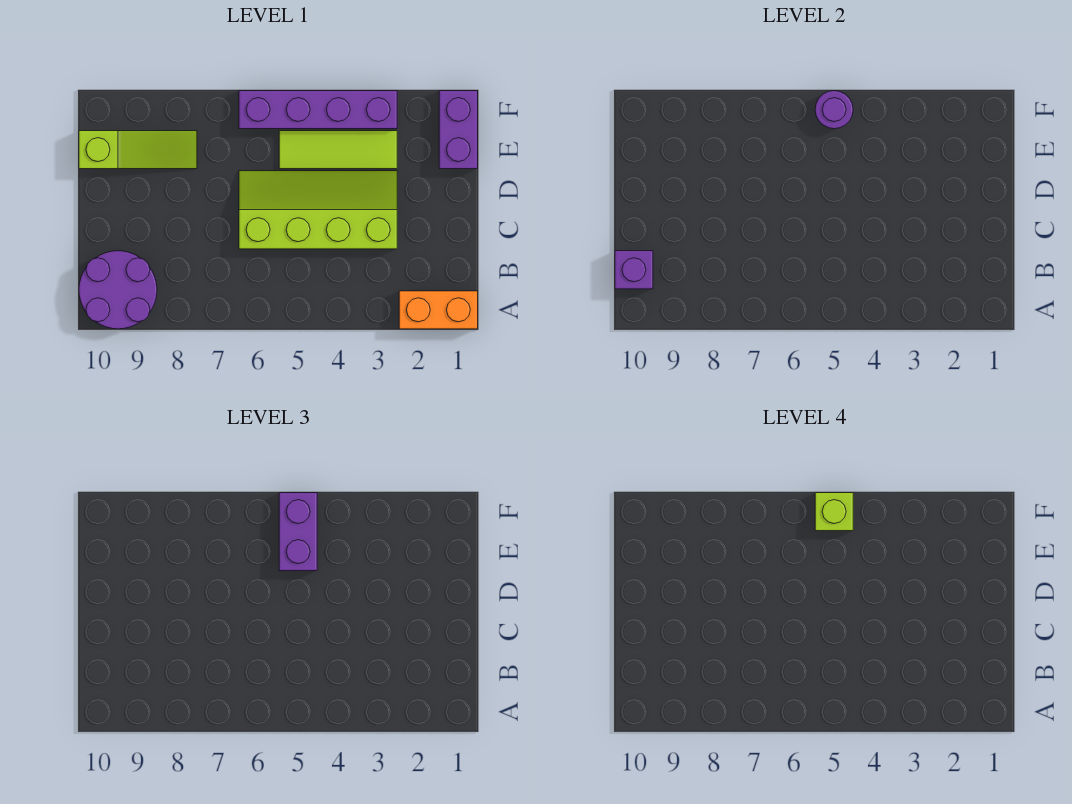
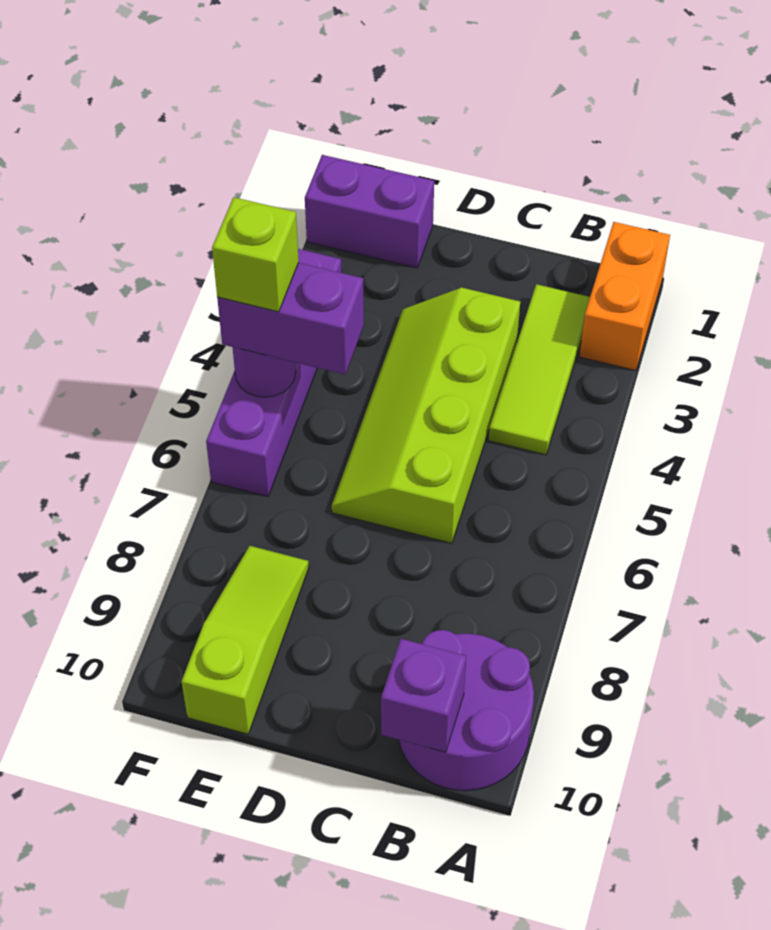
lime tile E3:E5 level 1 -> lime tile B2:B4 level 1

